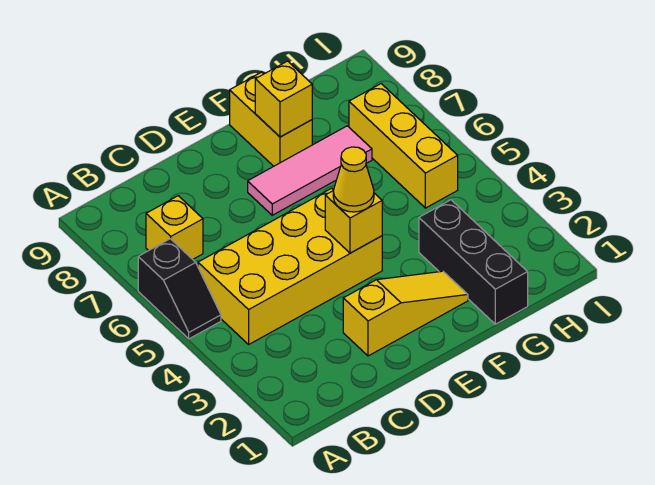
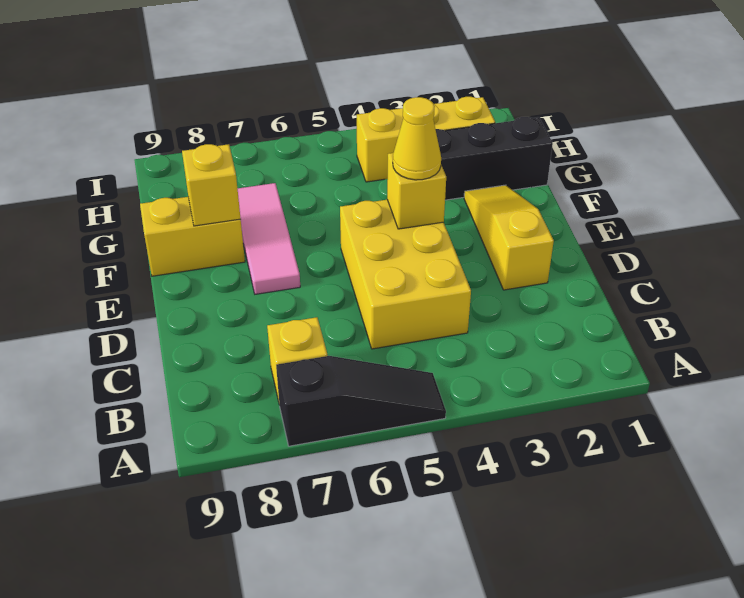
black slope A5:A6 level 1 top 6 -> black slope A5:A7 level 1 top 7
yellow brick B4:E5 level 1 -> yellow brick C4:E5 level 1
yellow brick H5:H7 level 1 -> yellow brick H2:H4 level 1

